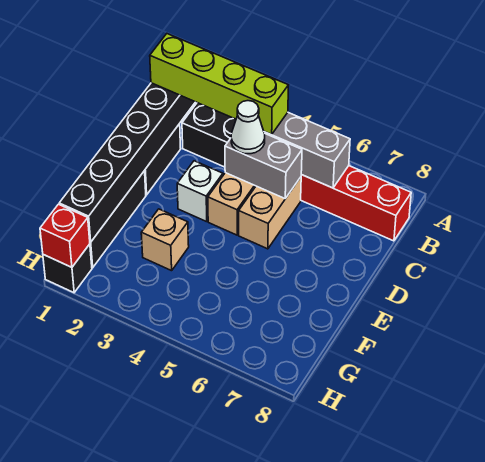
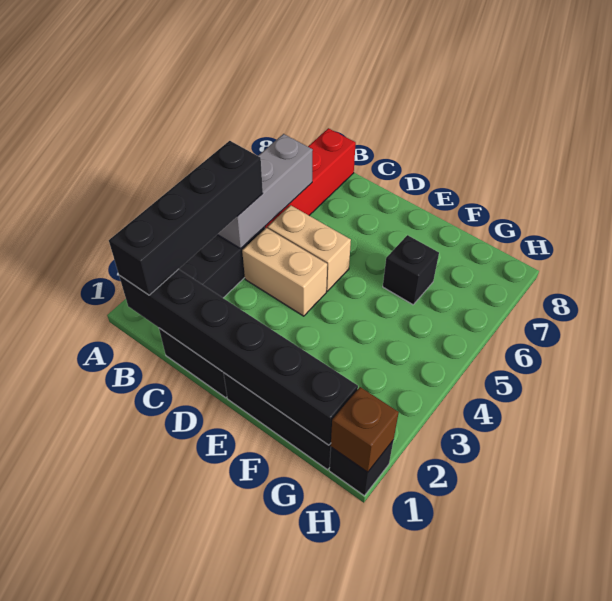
lime brick B1:B4 level 3 -> black brick B1:B4 level 3
grey brick C4:C5 level 2 -> none
white cone C4 level 3 -> none
white brick D3 level 1 -> none
tan brick F3 level 1 -> none
none -> black brick F6 level 1
red brick H1 level 2 -> brown brick H1 level 2

